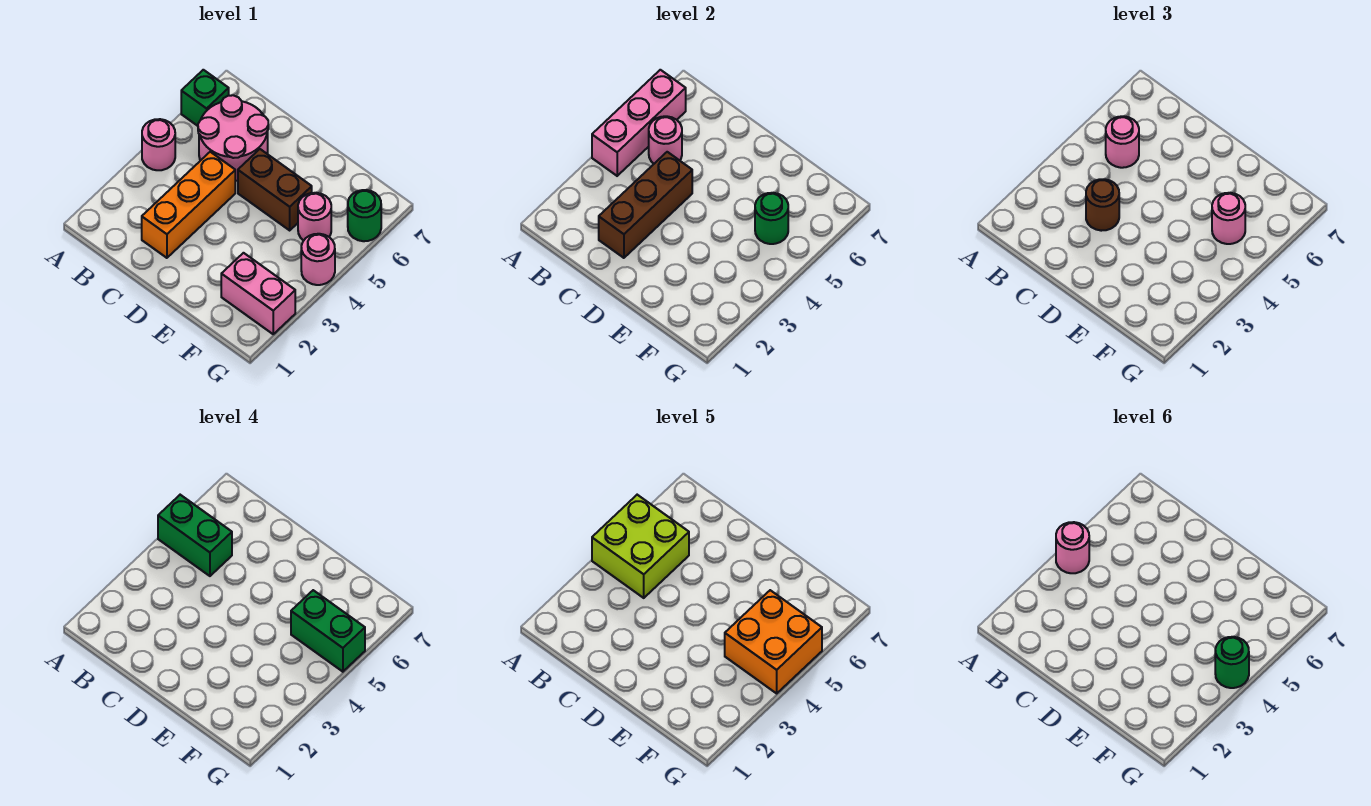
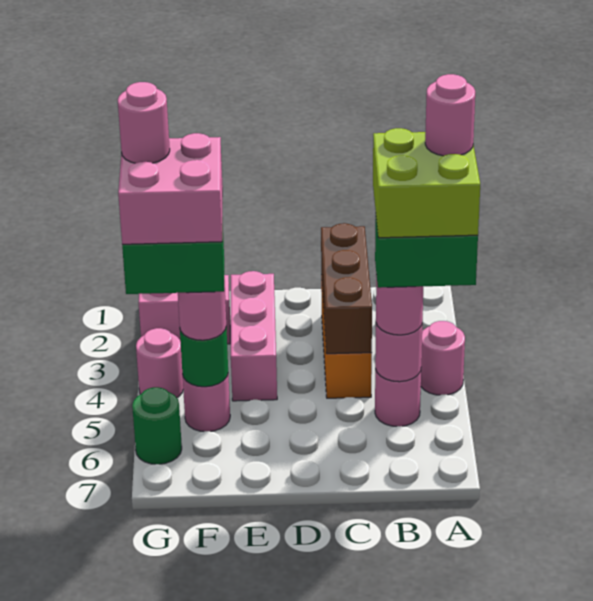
pink brick A4:A6 level 2 -> pink brick E2:E4 level 1
green brick A6 level 1 -> none
pink round brick B5:C6 level 1 -> pink round brick B5 level 1
brown round brick C3 level 3 -> none
brown brick D5:E5 level 1 -> none
orange brick F4:G5 level 5 -> pink brick F4:G5 level 5
green round brick G4 level 6 -> pink round brick G4 level 6

